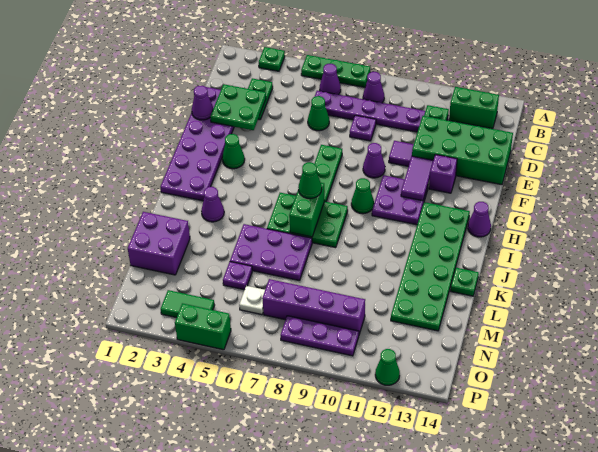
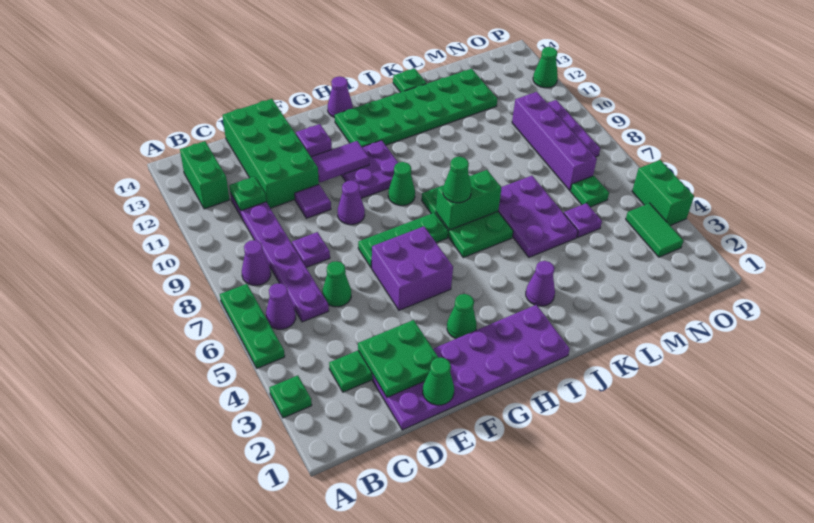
purple cone E1 level 2 -> green cone E1 level 2
purple brick L1:M2 level 1 -> purple brick F5:G6 level 1
white plate N6 level 1 -> green plate N6 level 1

